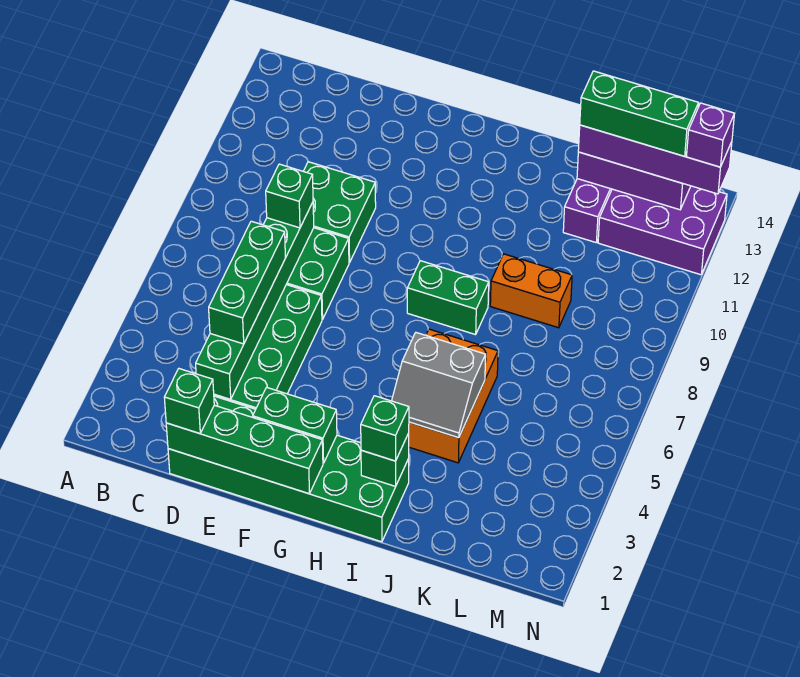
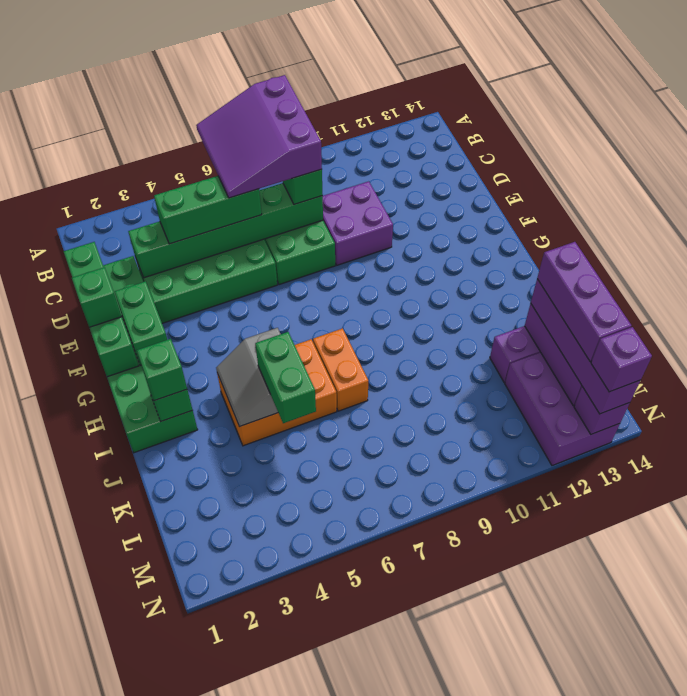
none -> purple slope B6:D8 level 4 top 8
green brick D1 level 3 -> green brick F1 level 3
green brick D9:E10 level 1 -> purple brick D9:E10 level 1
green brick H8:I8 level 1 -> green brick J5:K5 level 3
orange brick J9:K9 level 1 -> orange brick I7:J7 level 1
green brick K13:M13 level 4 -> purple brick K13:M13 level 4
none -> purple brick N13 level 2

